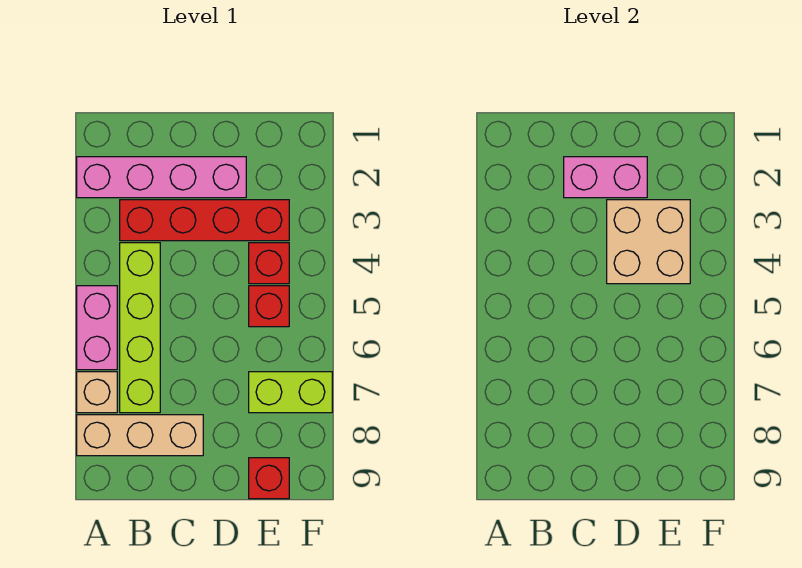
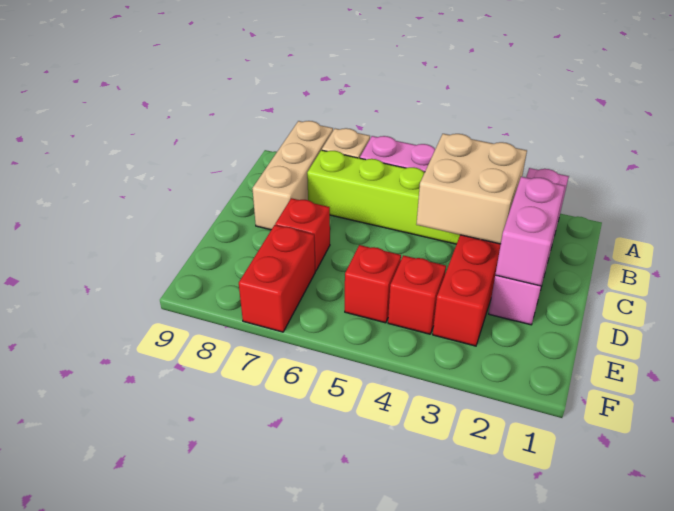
tan brick D3:E4 level 2 -> tan brick B3:C4 level 2
lime brick E7:F7 level 1 -> red brick E7:F7 level 1
red brick E9 level 1 -> red brick D7 level 1

